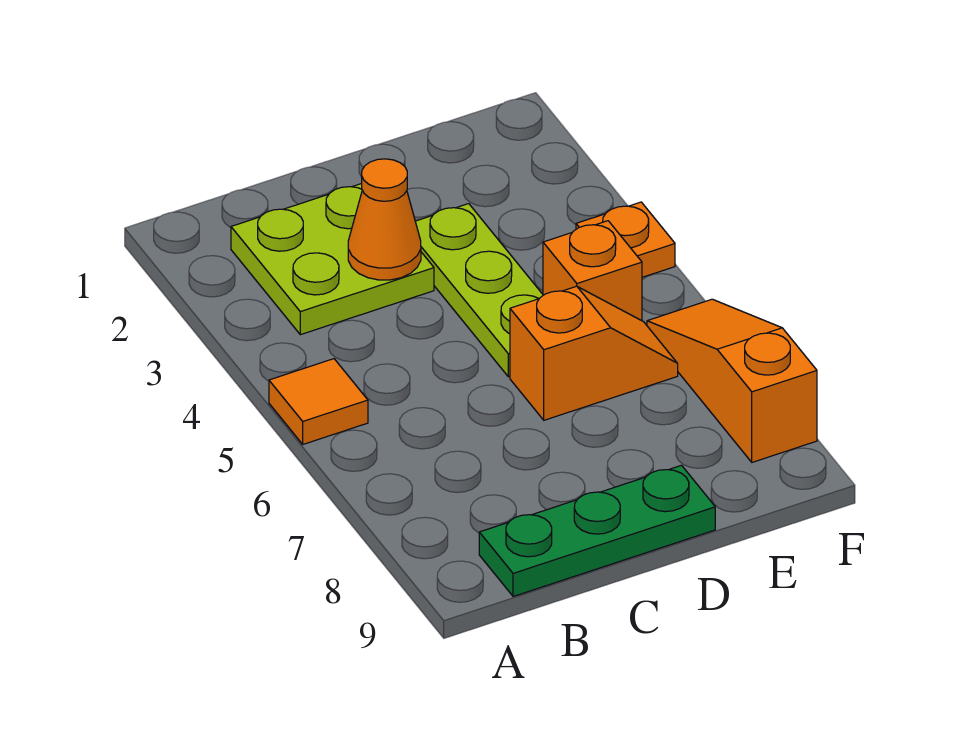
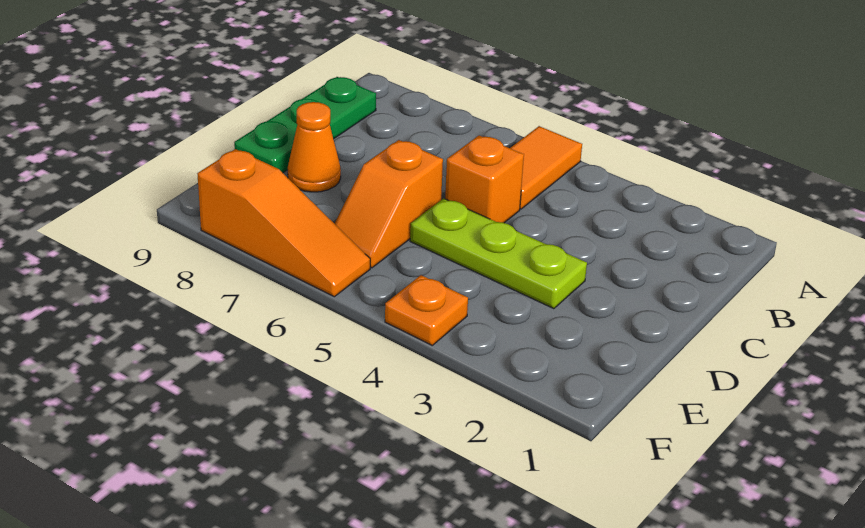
orange tile A5 level 1 -> orange tile A5:B5 level 1
lime plate B2:C3 level 1 -> none
orange cone C3 level 2 -> orange cone D8 level 1
orange brick E5 level 1 -> orange brick C5 level 1

